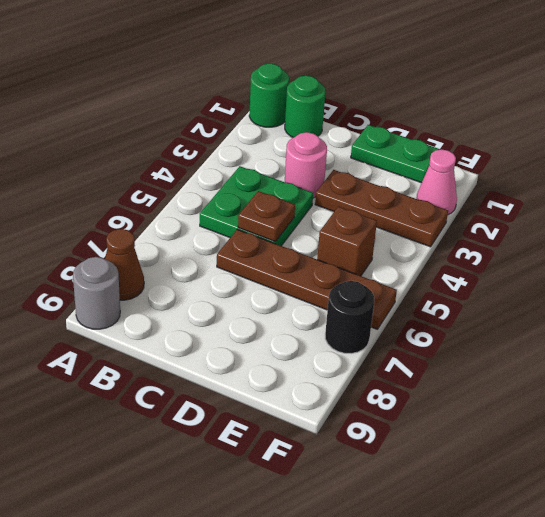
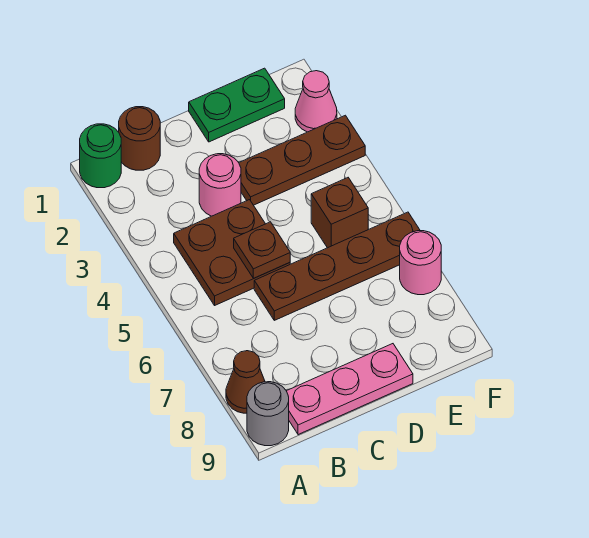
green round brick B1 level 1 -> brown round brick B1 level 1
green plate B4:C5 level 1 -> brown plate B4:C5 level 1
none -> pink plate B9:D9 level 1
black round brick F7 level 1 -> pink round brick F7 level 1

